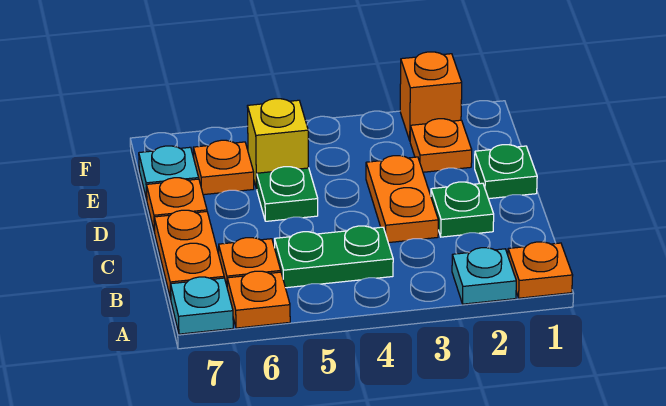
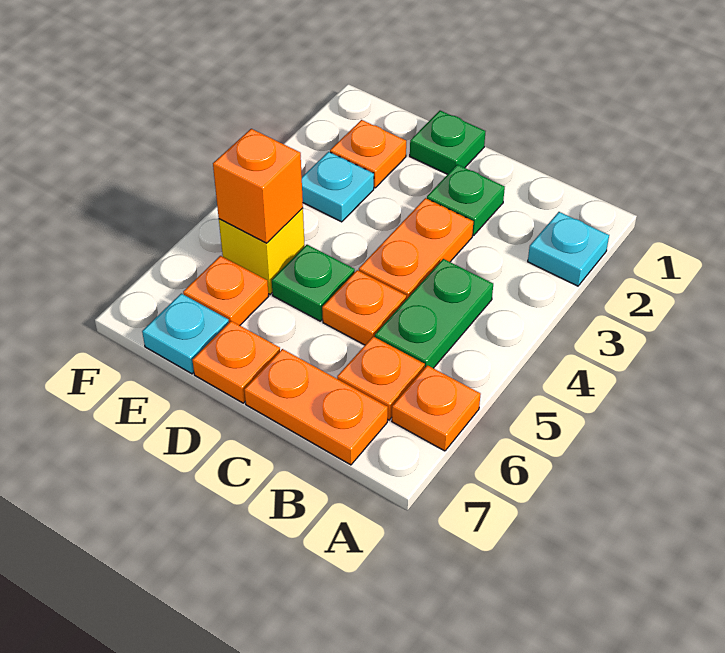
orange plate A1 level 1 -> orange plate C5 level 1
cyan plate A7 level 1 -> cyan plate E3 level 1
orange plate C3:D3 level 1 -> orange plate C3:C4 level 1
orange brick F2 level 1 -> orange brick E5 level 2

